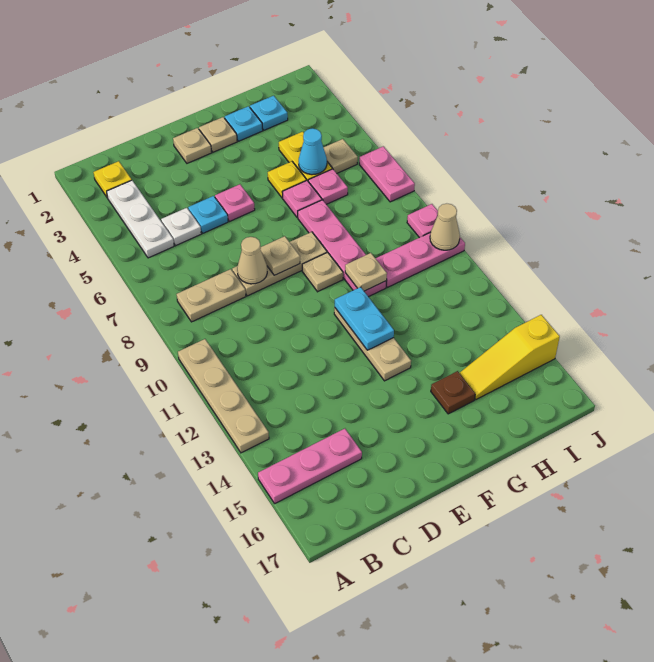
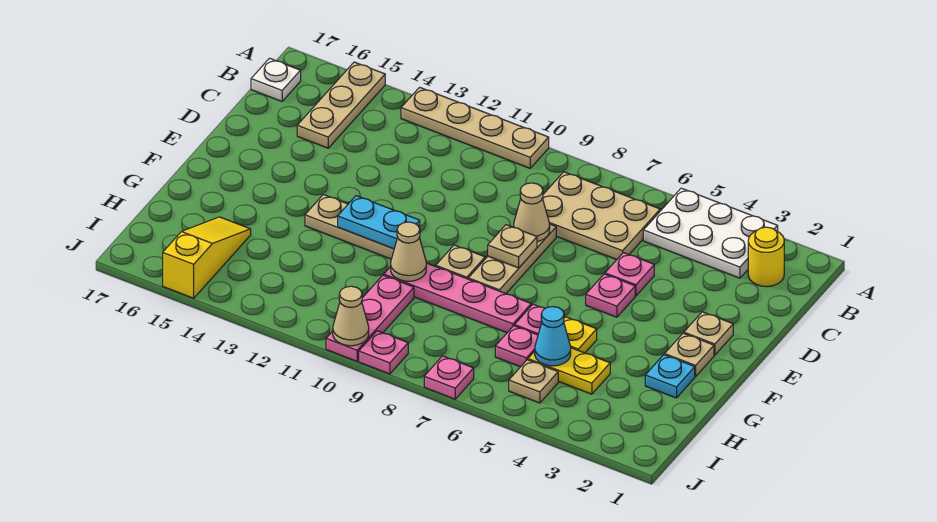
pink plate A15:C15 level 1 -> tan plate A15:C15 level 1
yellow plate B2 level 1 -> yellow round brick B2 level 1
white plate B3:B5 level 1 -> white plate A3:B5 level 1
tan plate B8:C8 level 1 -> tan plate B6:C8 level 1
white plate C5 level 1 -> white plate B17 level 1
cyan plate D5 level 1 -> pink plate D5 level 1
tan plate G10 level 2 -> tan cone G10 level 2
brown plate G15 level 1 -> none
cyan plate H2 level 1 -> none
pink plate J6:J7 level 1 -> pink plate J7 level 1

